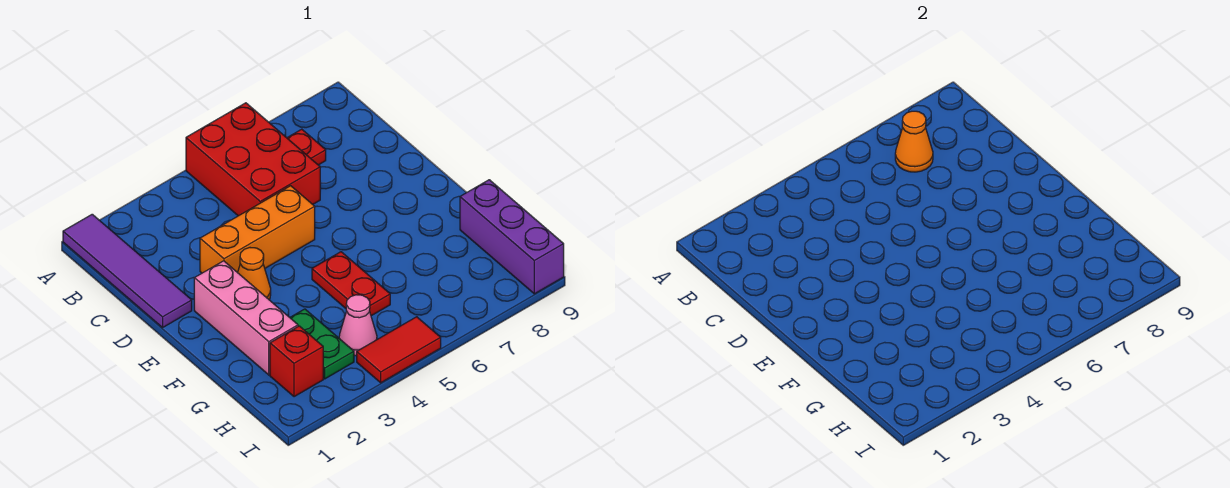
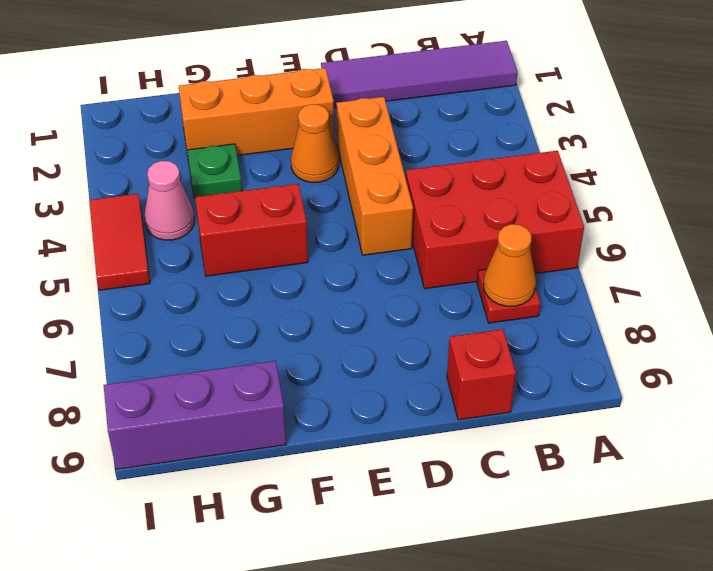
pink brick E2:G2 level 1 -> orange brick E2:G2 level 1
red plate F5:G5 level 1 -> red brick F5:G5 level 1
green plate G3:H3 level 1 -> green plate G3 level 1
red brick H2 level 1 -> red brick C9 level 1

